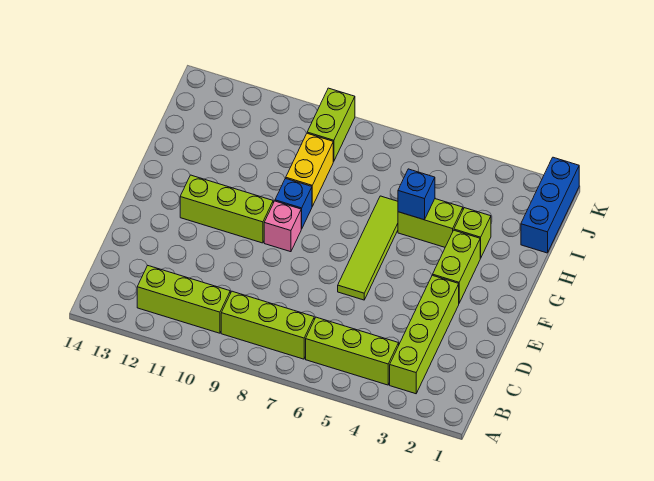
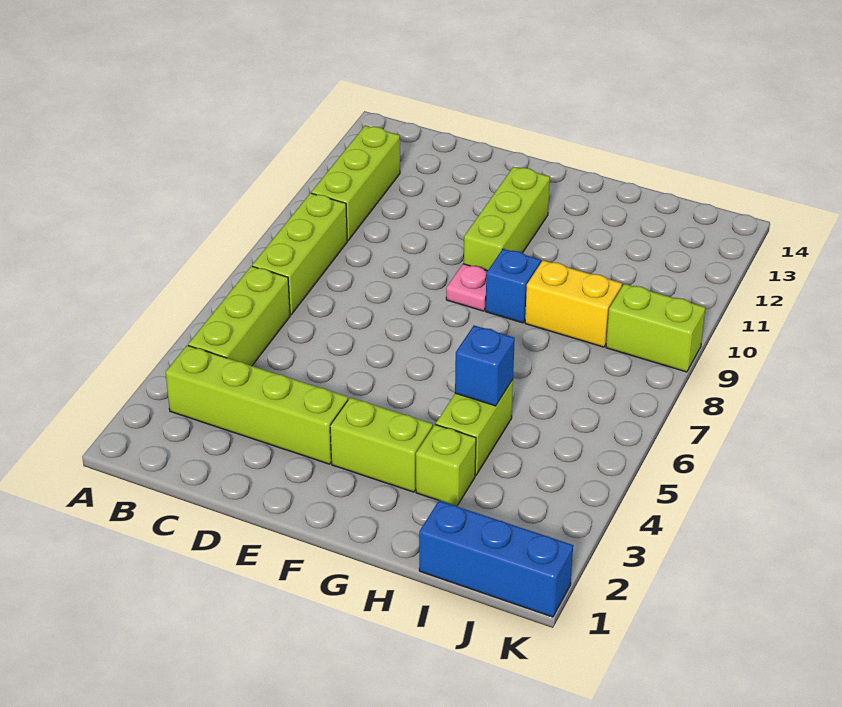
lime tile E6:H6 level 1 -> none
pink brick F9 level 1 -> pink plate F9 level 1

